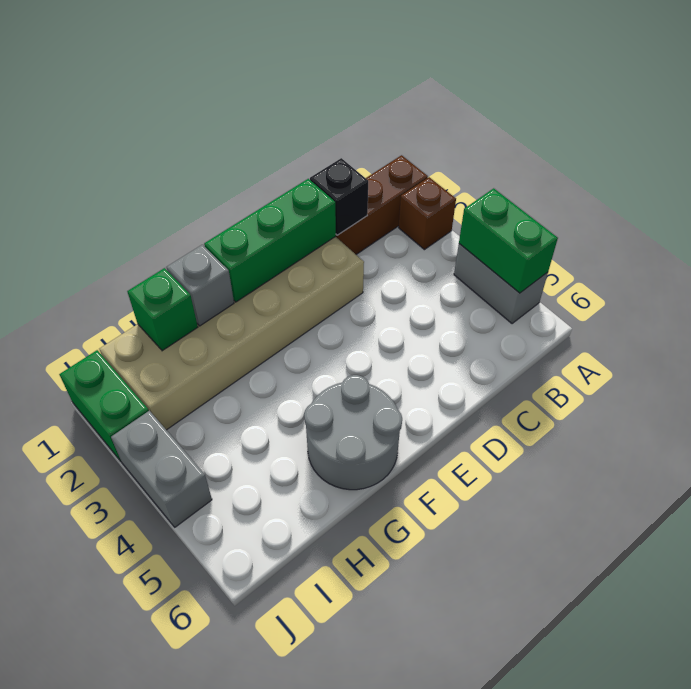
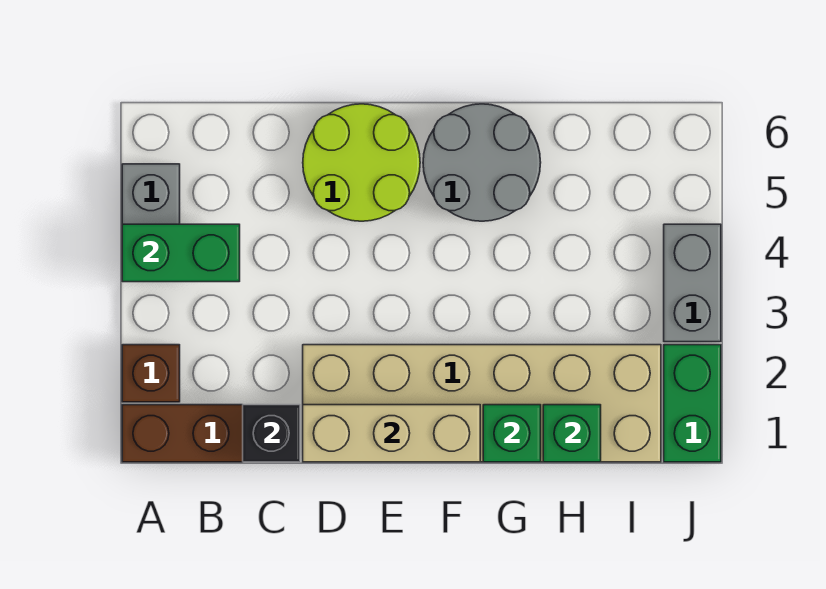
green brick A4:A5 level 2 -> green brick A4:B4 level 2
green brick D1:F1 level 2 -> tan brick D1:F1 level 2
none -> lime round brick D5:E6 level 1
grey brick G1 level 2 -> green brick G1 level 2

